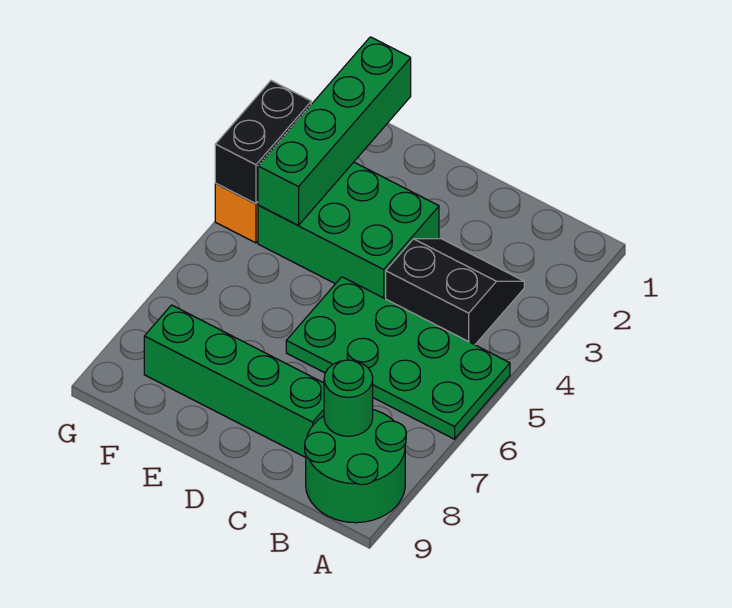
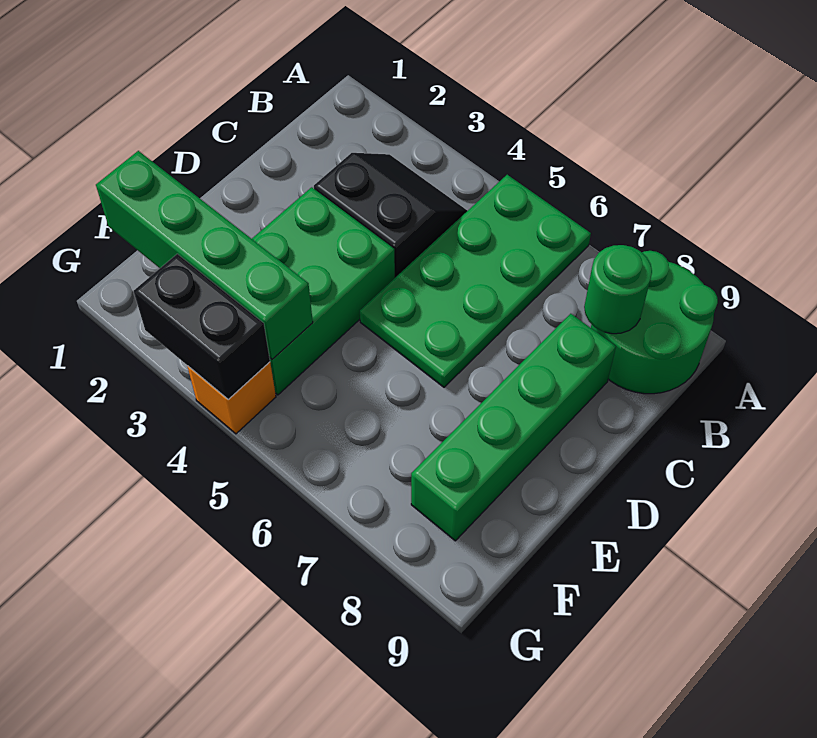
black slope B3:C4 level 1 top 4 -> black slope B3:C4 level 1 top C

